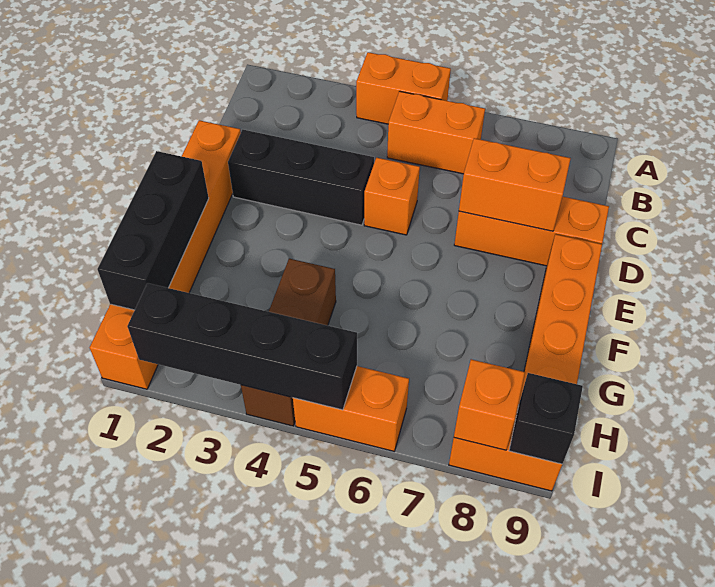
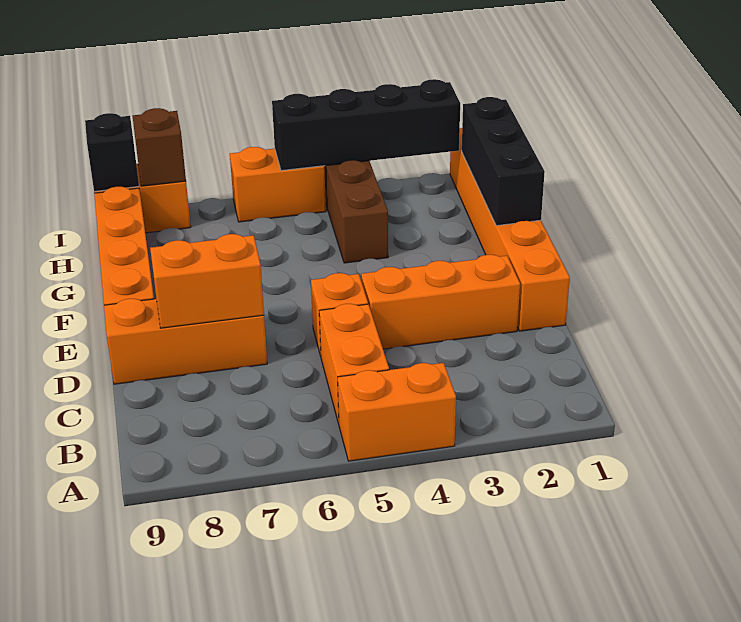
orange brick B5:B6 level 1 -> orange brick B5:C5 level 1
black brick D2:D4 level 1 -> orange brick D2:D4 level 1
orange brick I8 level 2 -> brown brick I8 level 2

